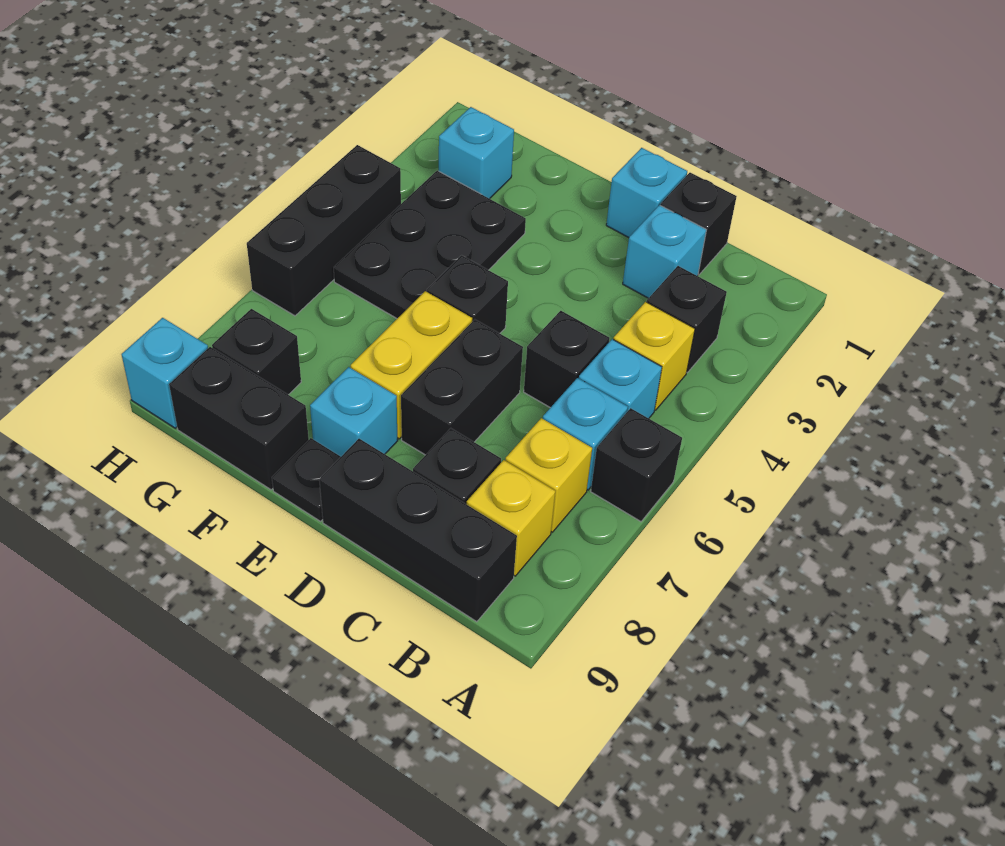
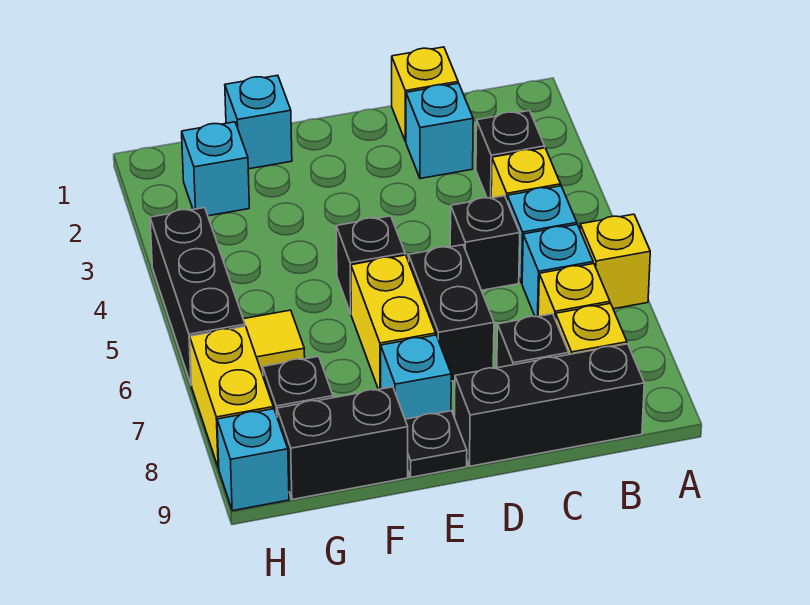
black brick A6 level 1 -> yellow brick A6 level 1
black brick C1 level 1 -> yellow brick C1 level 1
cyan brick D1 level 1 -> cyan brick F1 level 1
black plate F3:G5 level 1 -> none
none -> yellow tile G6 level 1
none -> yellow brick H7:H8 level 1

